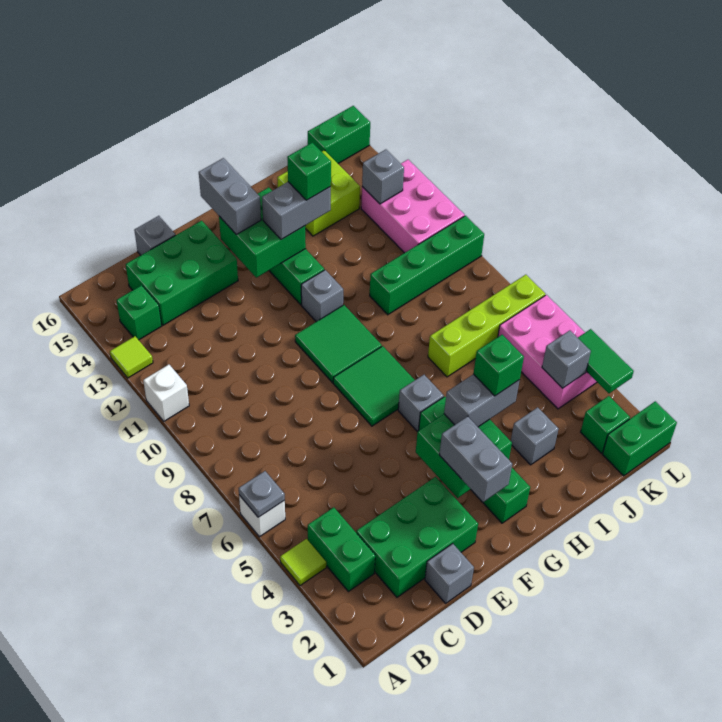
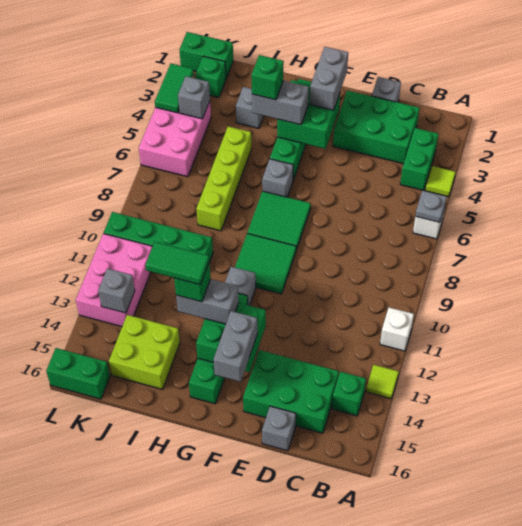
none -> green tile H13:I13 level 5
lime brick I7:L7 level 1 -> lime brick I5:I8 level 1

